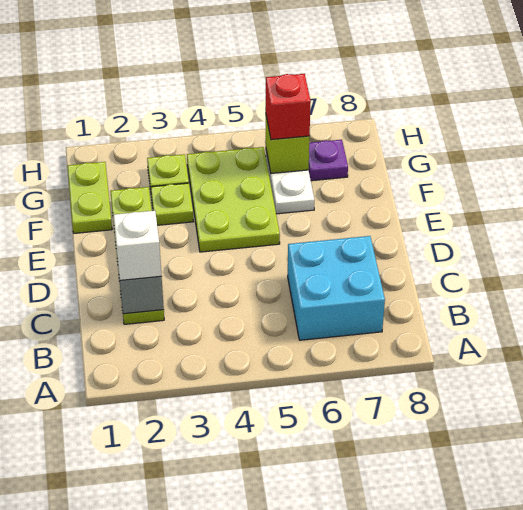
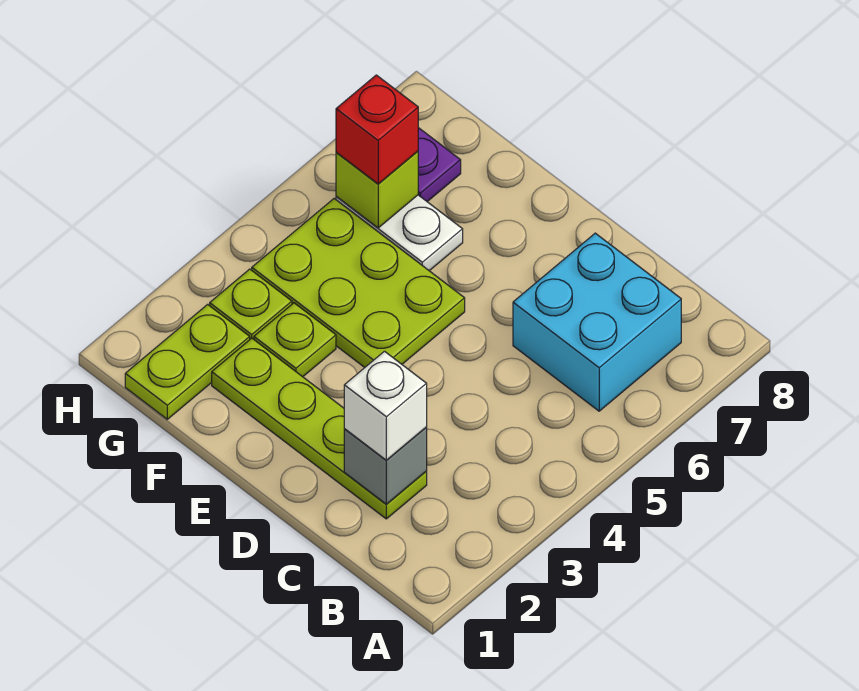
lime plate F1:G1 level 1 -> lime plate G1:G2 level 1

